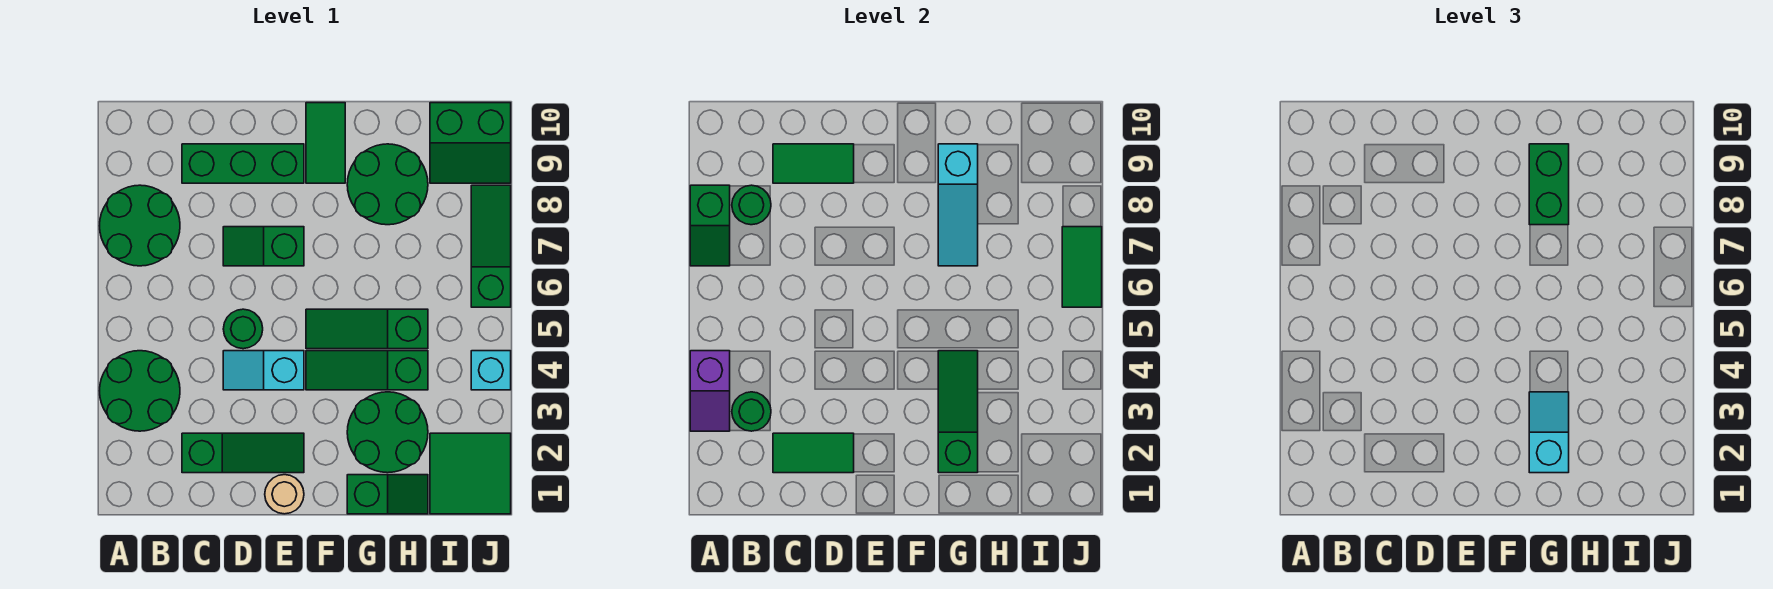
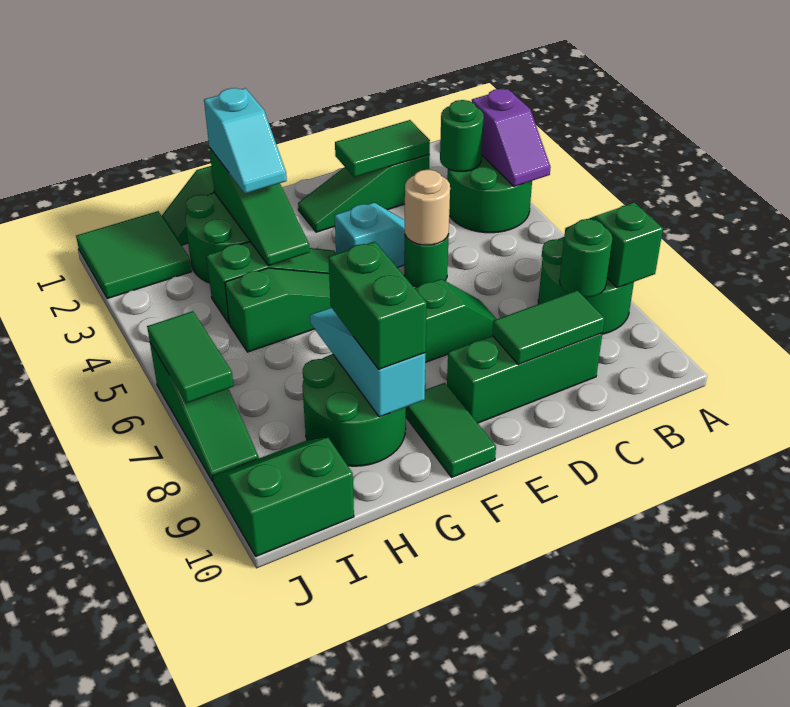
purple slope A3:A4 level 2 top 4 -> purple slope A3:A4 level 2 top 3
tan round brick E1 level 1 -> tan round brick D5 level 2
cyan brick J4 level 1 -> none

